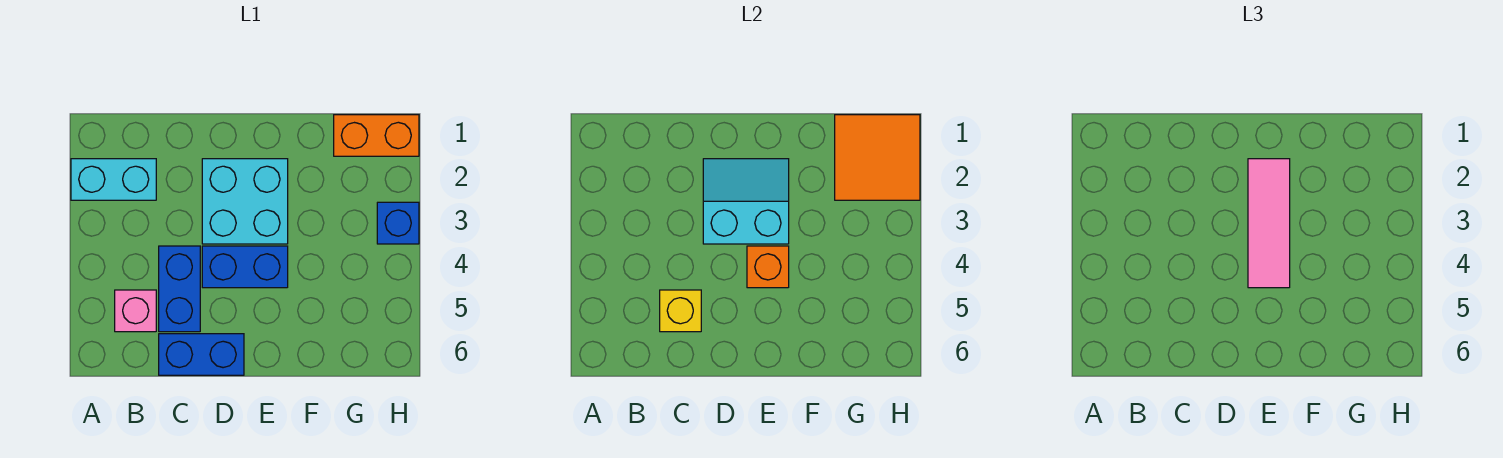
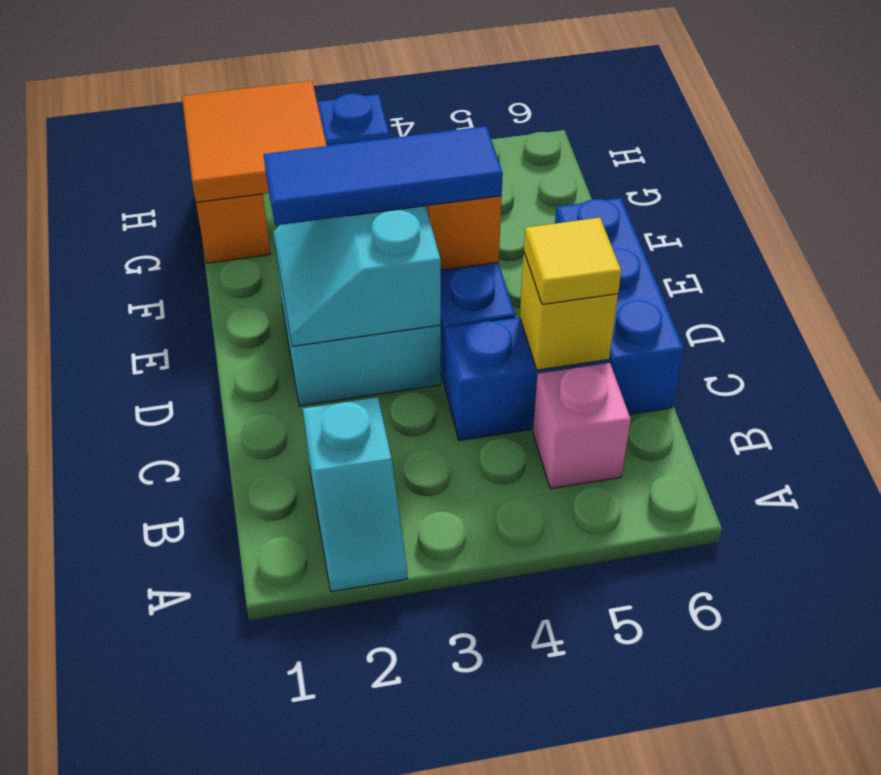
cyan brick A2:B2 level 1 -> cyan slope A2:B2 level 1 top B
none -> yellow tile C5 level 3
blue brick C6:D6 level 1 -> blue brick C6:E6 level 1
pink tile E2:E4 level 3 -> blue tile E2:E4 level 3

